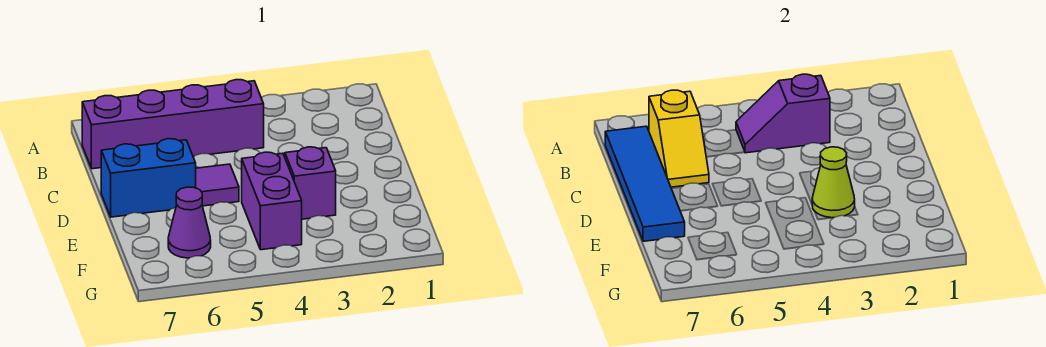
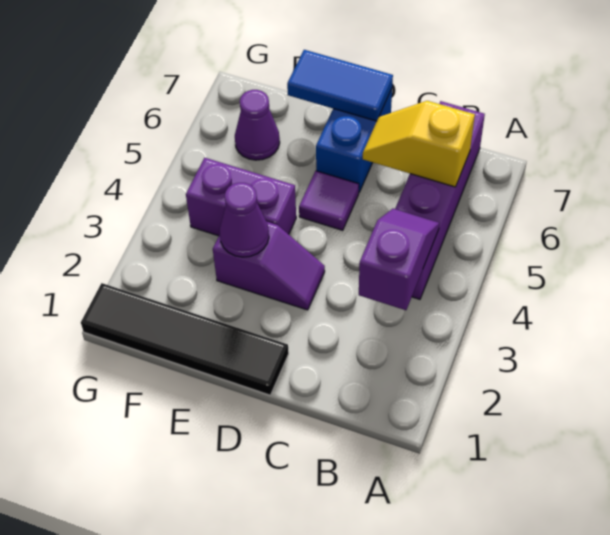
blue tile B7:E7 level 2 -> blue tile D7:E7 level 2
none -> black tile D1:G1 level 1
lime cone E3 level 2 -> purple cone E3 level 2

